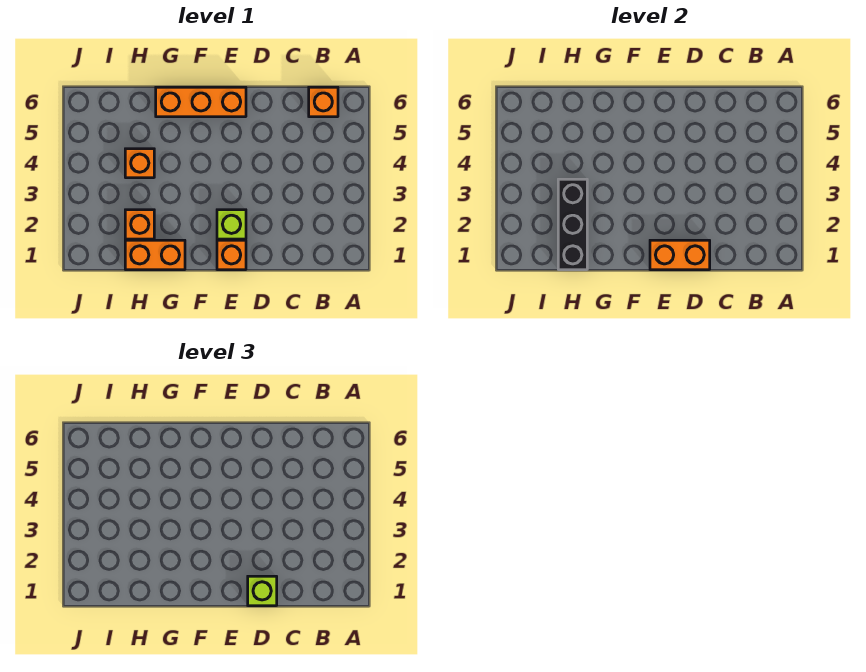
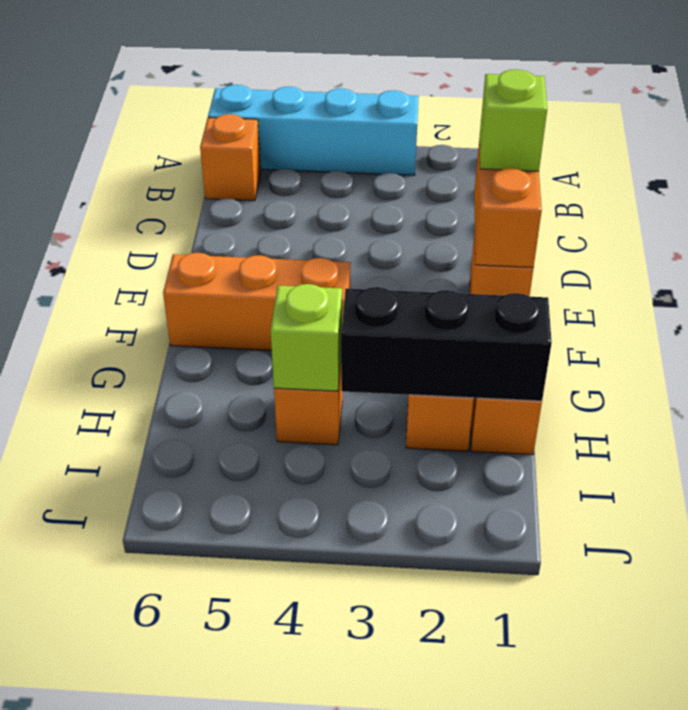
none -> cyan brick A3:A6 level 1
lime brick E2 level 1 -> lime brick H4 level 2
orange brick E6:G6 level 1 -> orange brick F4:F6 level 1

